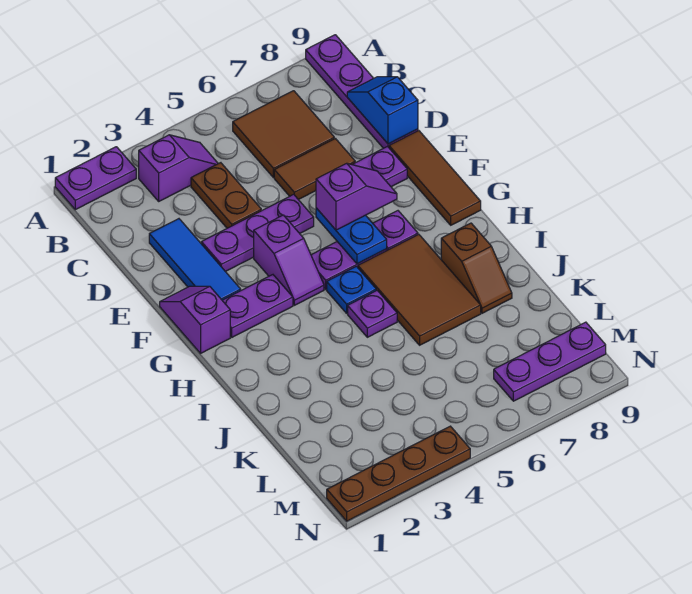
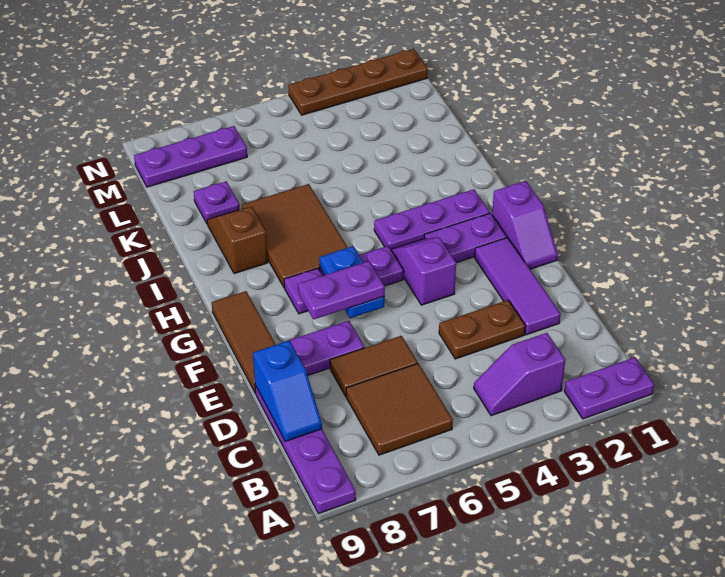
brown plate C4:D4 level 1 -> brown plate D3:D4 level 1
blue tile D2:F2 level 1 -> purple tile D2:F2 level 1
purple plate E3:E5 level 1 -> purple plate H2:H4 level 1
purple slope F6:F7 level 3 top 6 -> purple plate F6:F7 level 3
blue plate H5 level 1 -> none
purple plate I5 level 1 -> purple plate K8 level 1

